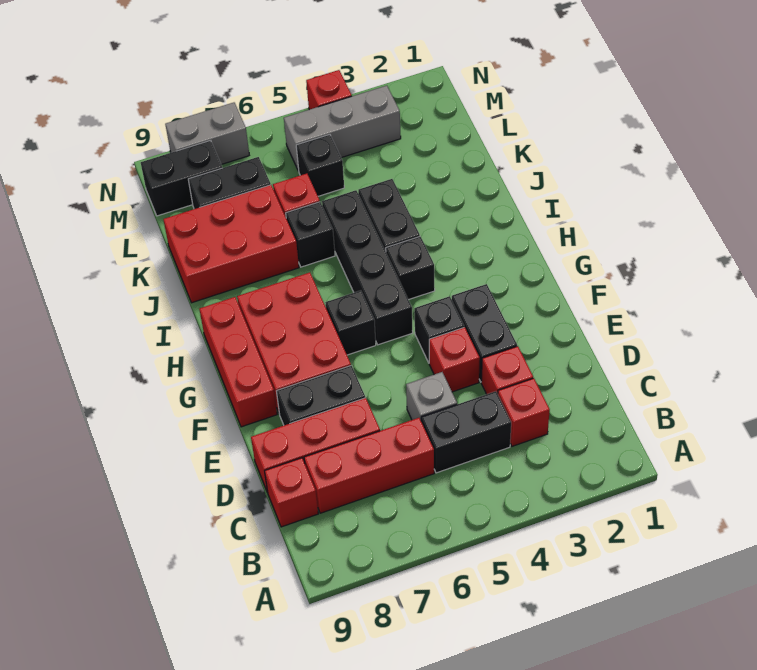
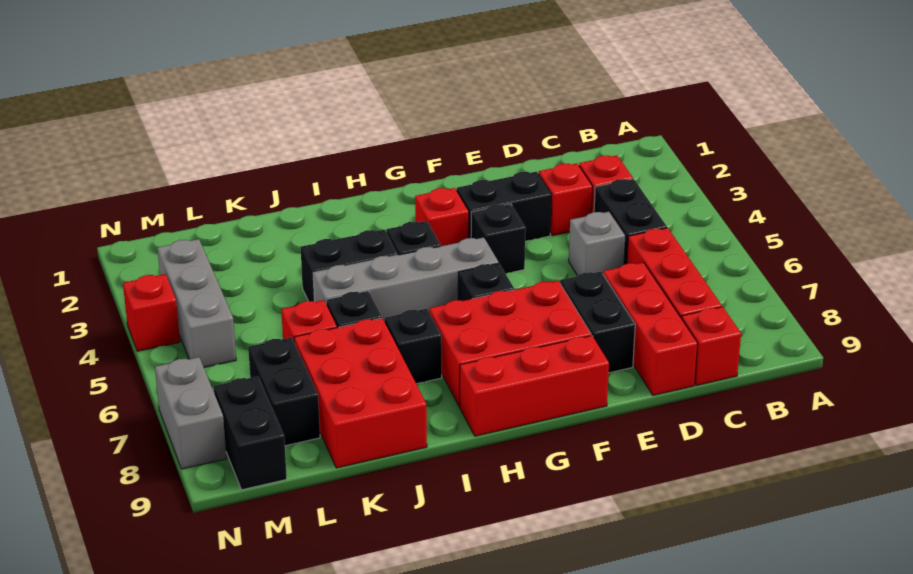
red brick E4 level 1 -> red brick G3 level 1
black brick G5:J5 level 1 -> grey brick G5:J5 level 1
black brick L5 level 1 -> black brick I7 level 1

